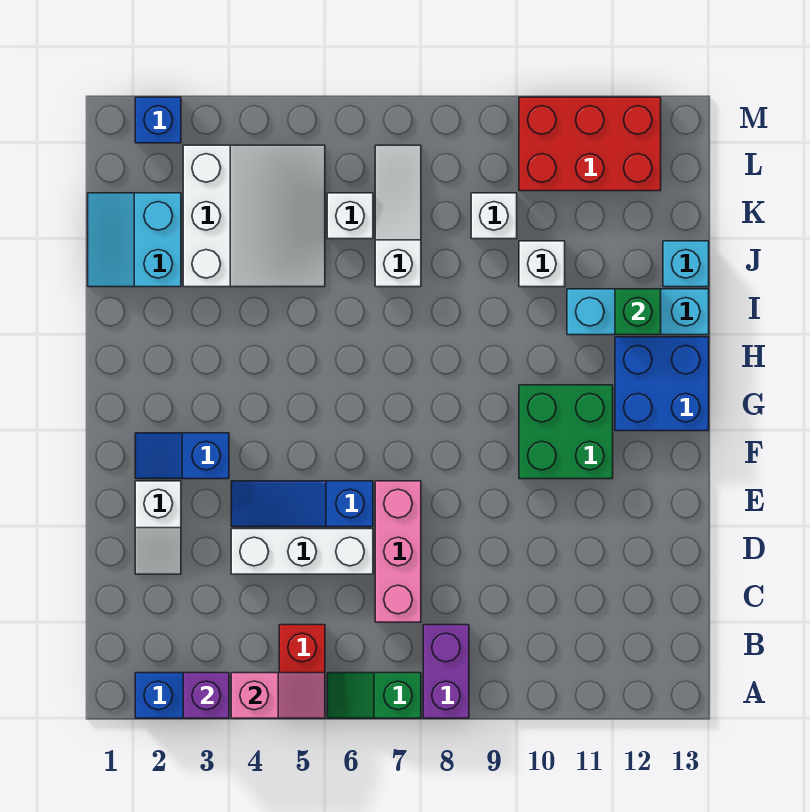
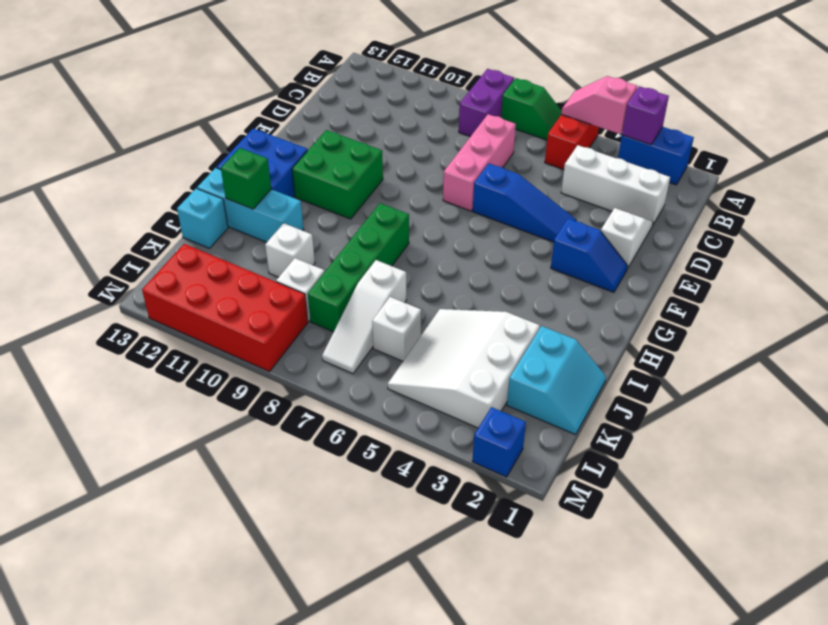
white brick D4:D6 level 1 -> white brick C2:C4 level 1
none -> green brick H8:K8 level 1
red brick L10:M12 level 1 -> red brick L9:M12 level 1

